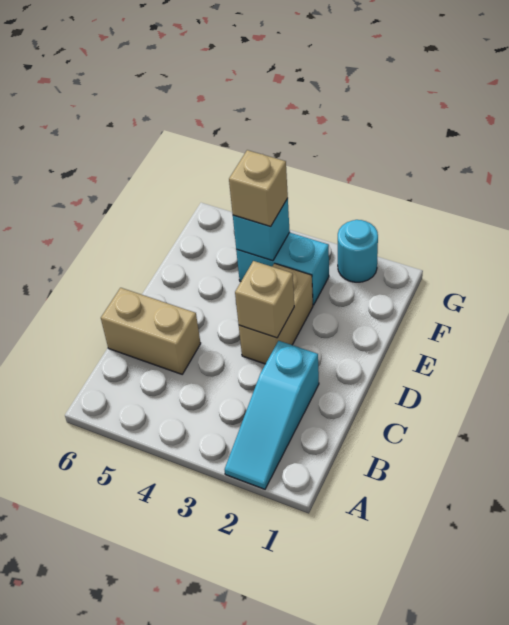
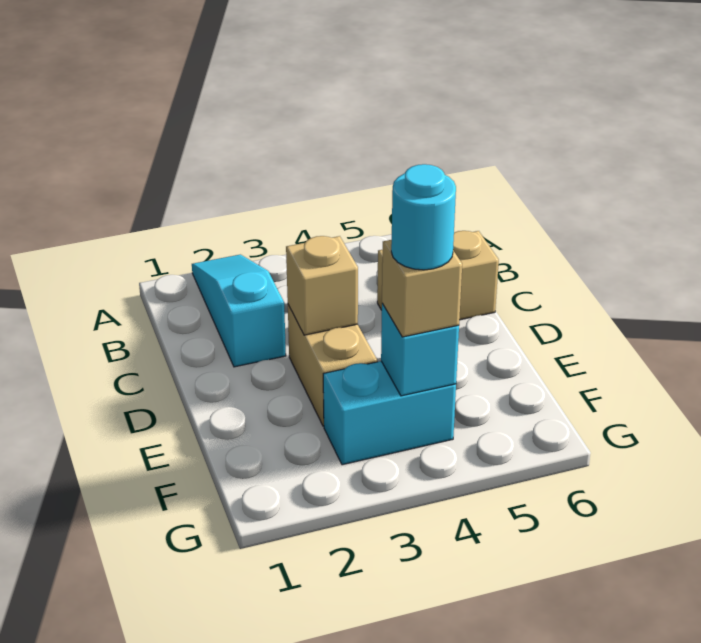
cyan round brick G2 level 1 -> cyan round brick F4 level 4

